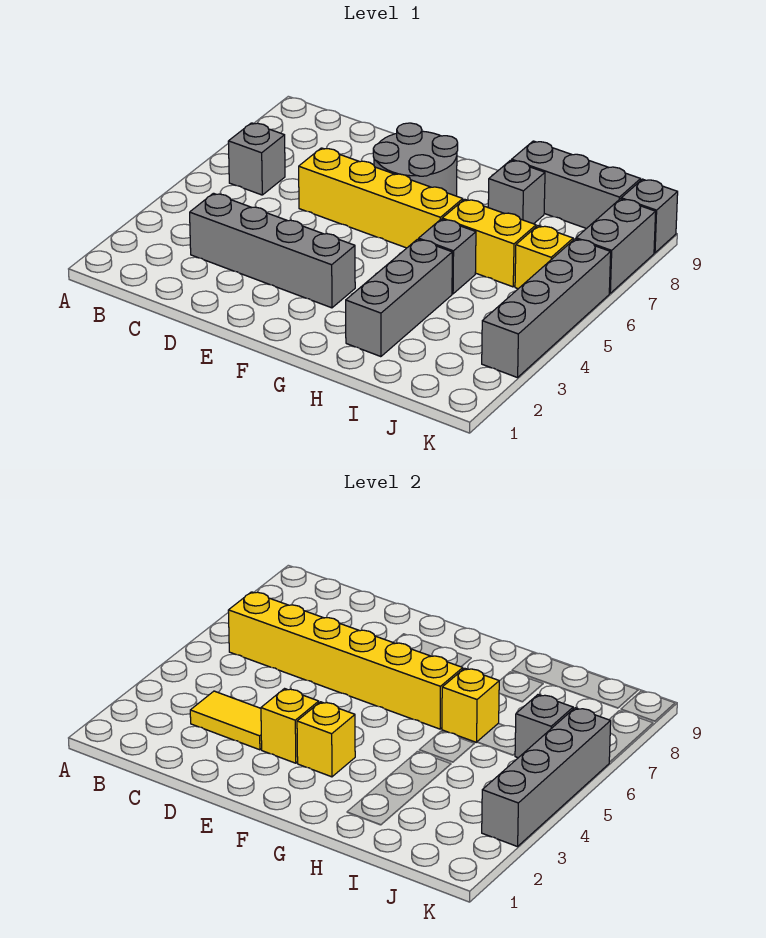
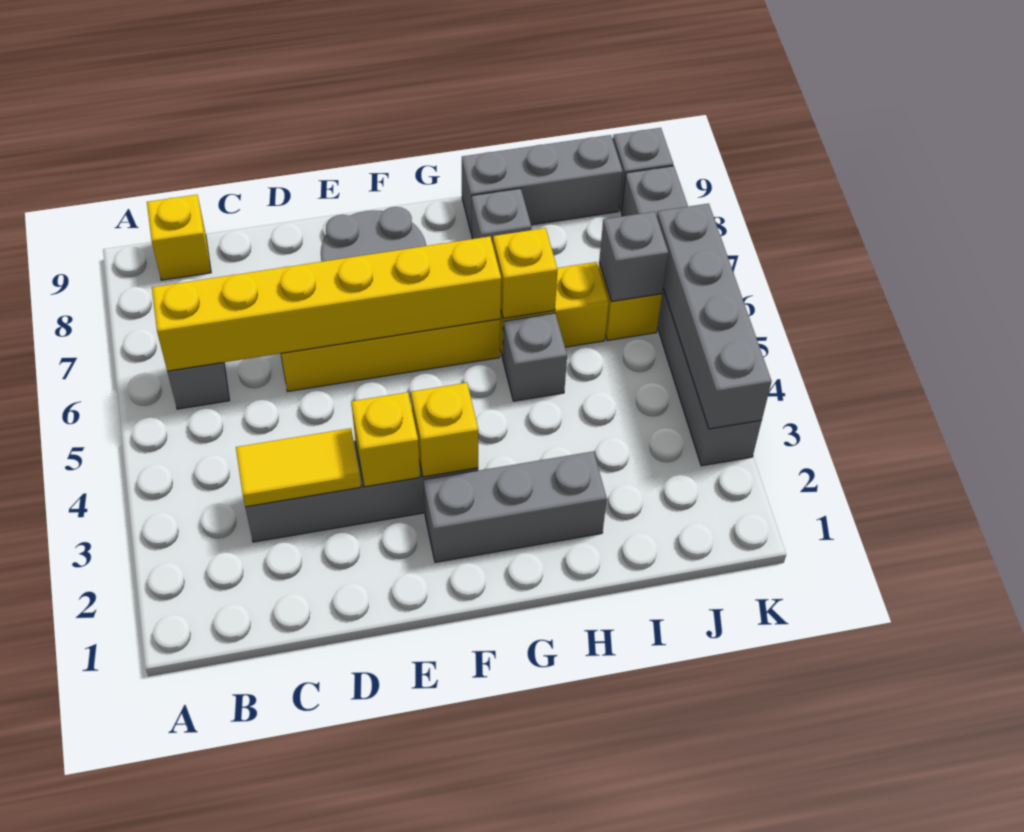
none -> yellow brick B9 level 1
grey brick H2:H4 level 1 -> grey brick F2:H2 level 1

